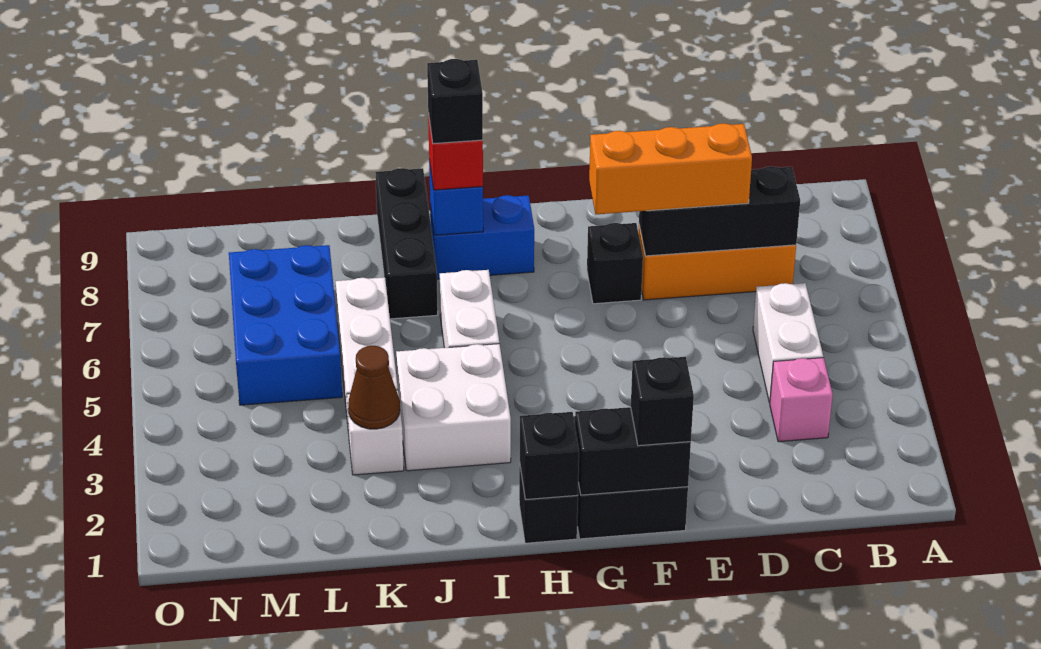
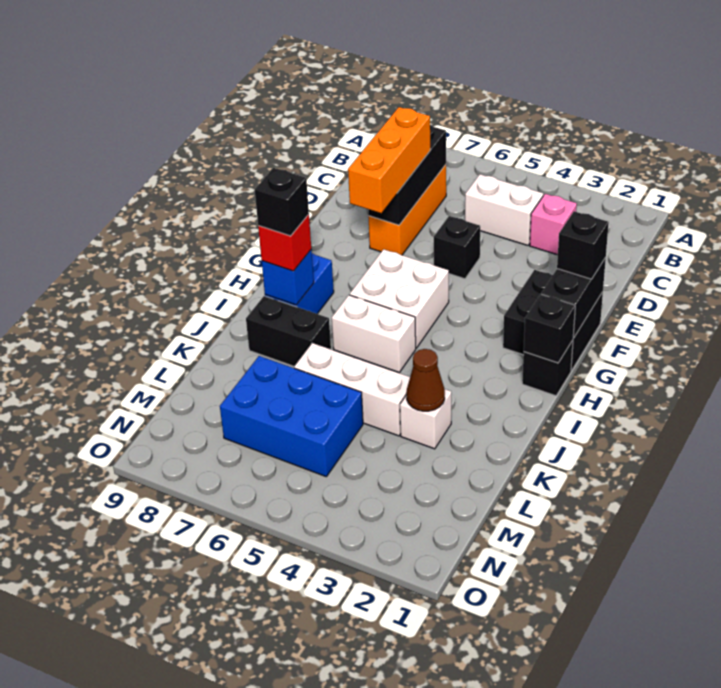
black brick F7 level 1 -> black brick E5 level 1
white brick I3:J4 level 1 -> white brick G5:H6 level 1
black brick J7:J9 level 1 -> black brick J7:J8 level 1

